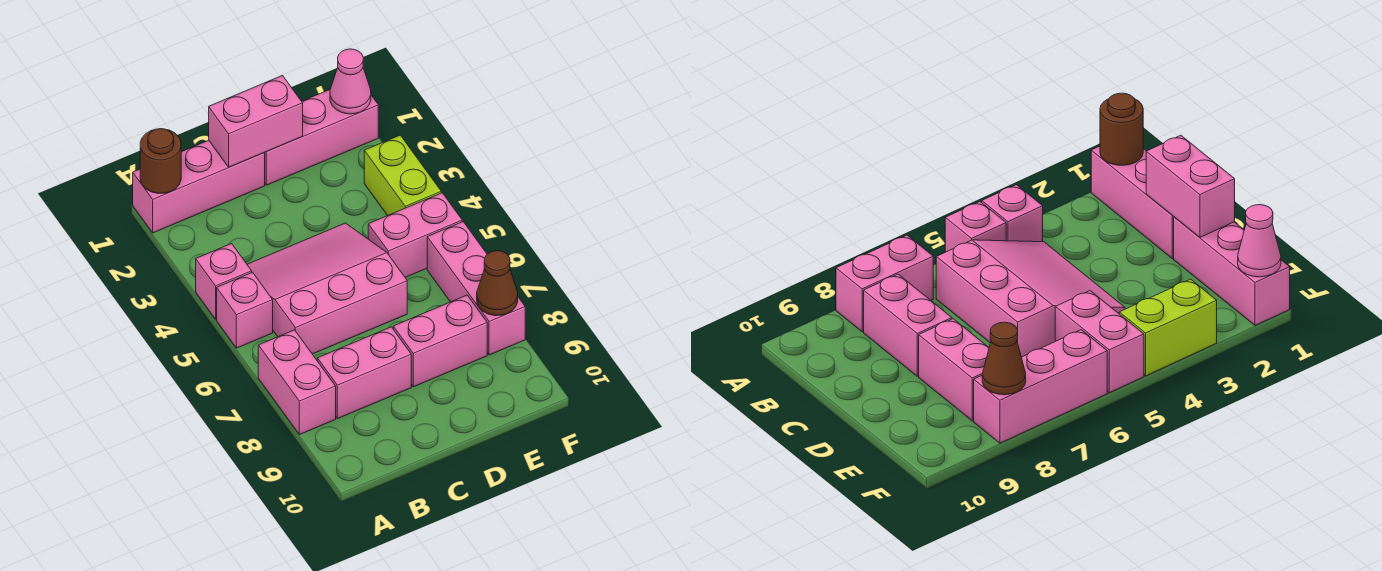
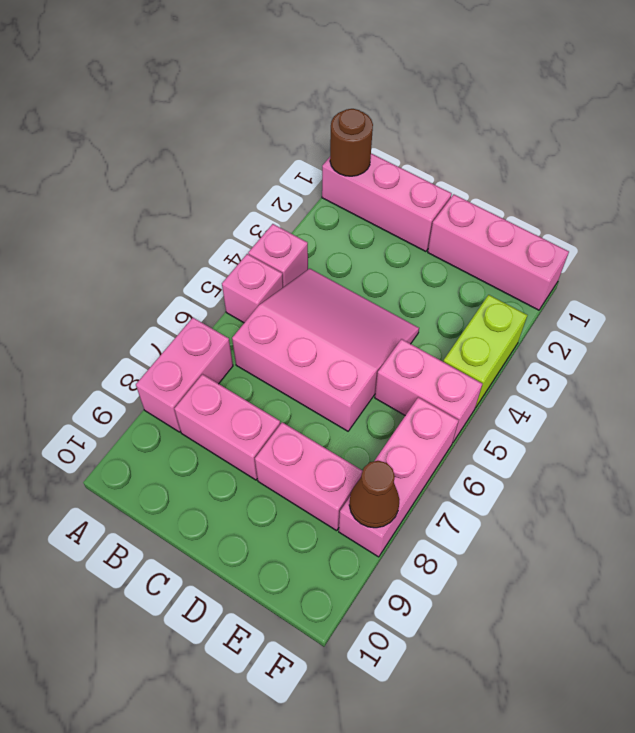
pink brick C1:D1 level 2 -> none
pink cone F1 level 2 -> none

